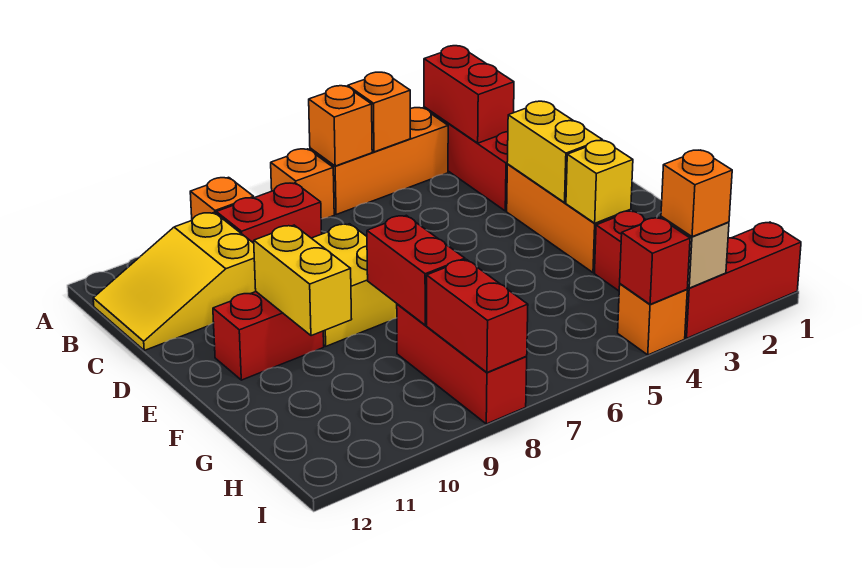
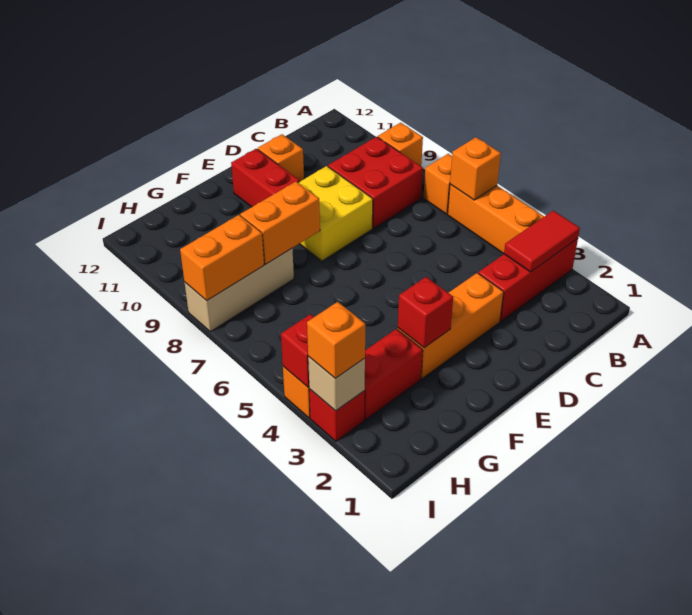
red brick A3:B3 level 2 -> red tile A3:B3 level 2
orange brick A5 level 2 -> orange brick D11 level 1
red brick B8:B9 level 1 -> red brick B8:C9 level 1
yellow slope B10:C12 level 1 top 10 -> none
yellow brick D3:E3 level 2 -> none
yellow brick E10:F10 level 2 -> none
yellow brick F3 level 2 -> red brick F3 level 2
red brick F8:G8 level 2 -> orange brick F8:G8 level 2
red brick G8:I8 level 1 -> tan brick G8:I8 level 1
red brick H8:I8 level 2 -> orange brick H8:I8 level 2
red brick I1:I3 level 1 -> red brick I3 level 1

